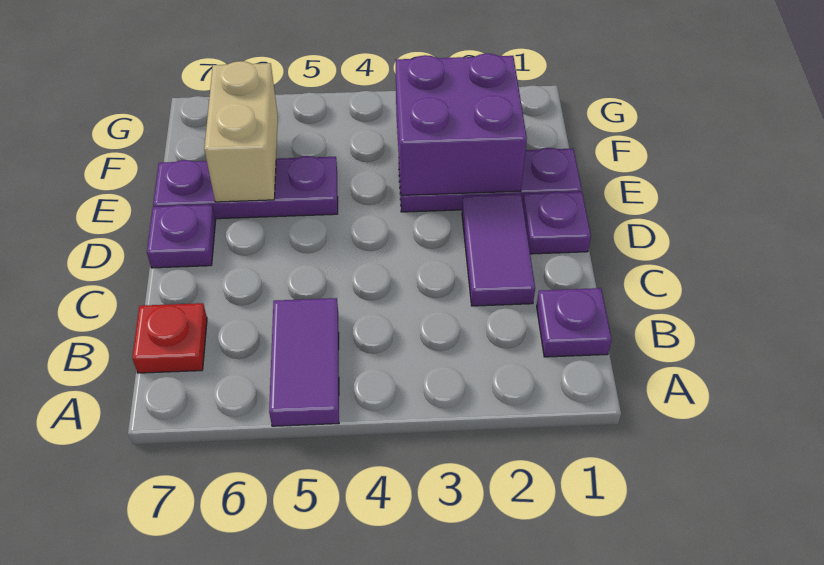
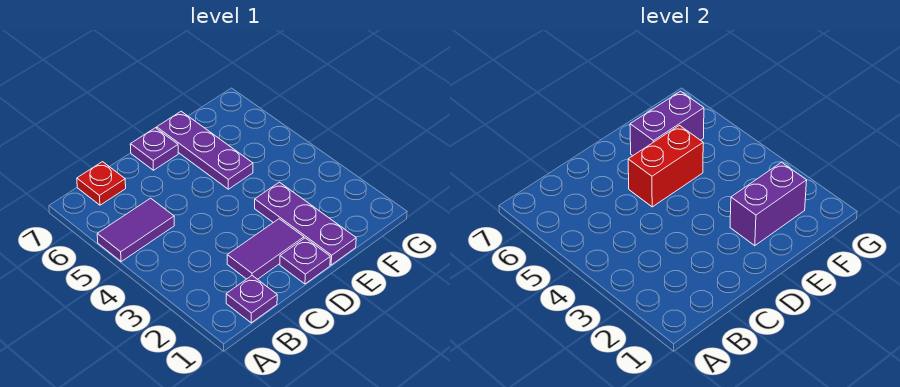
none -> red brick D5:E5 level 2
purple brick E2:F3 level 2 -> purple brick E2:F2 level 2
tan brick E6:F6 level 2 -> purple brick E6:F6 level 2

